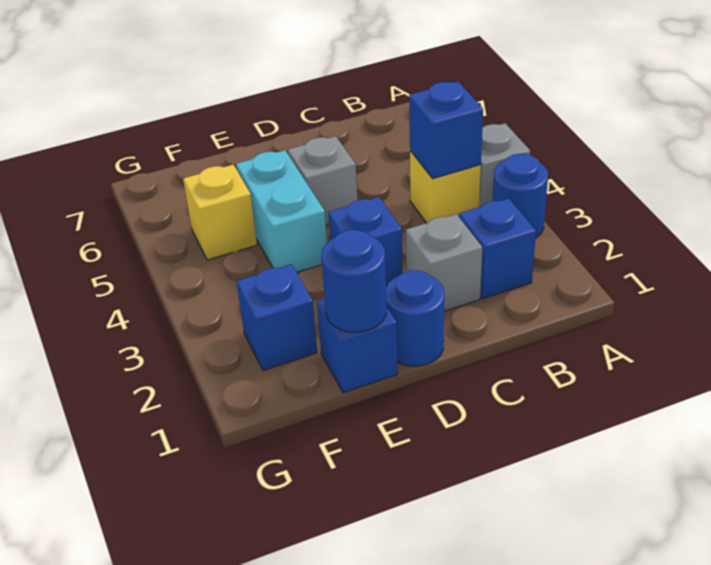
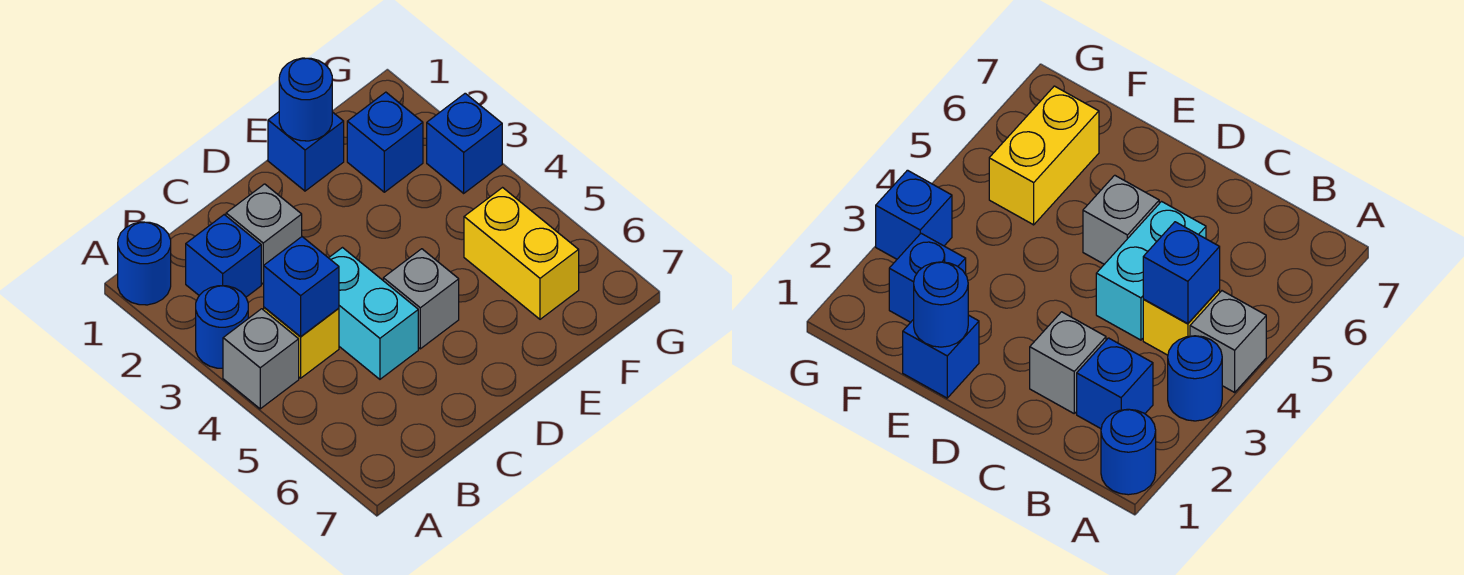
blue round brick D1 level 1 -> blue round brick A1 level 1
blue brick D3 level 1 -> blue brick G3 level 1
cyan brick E4:E5 level 1 -> cyan brick C4:C5 level 1
yellow brick F5 level 1 -> yellow brick F5:F6 level 1

